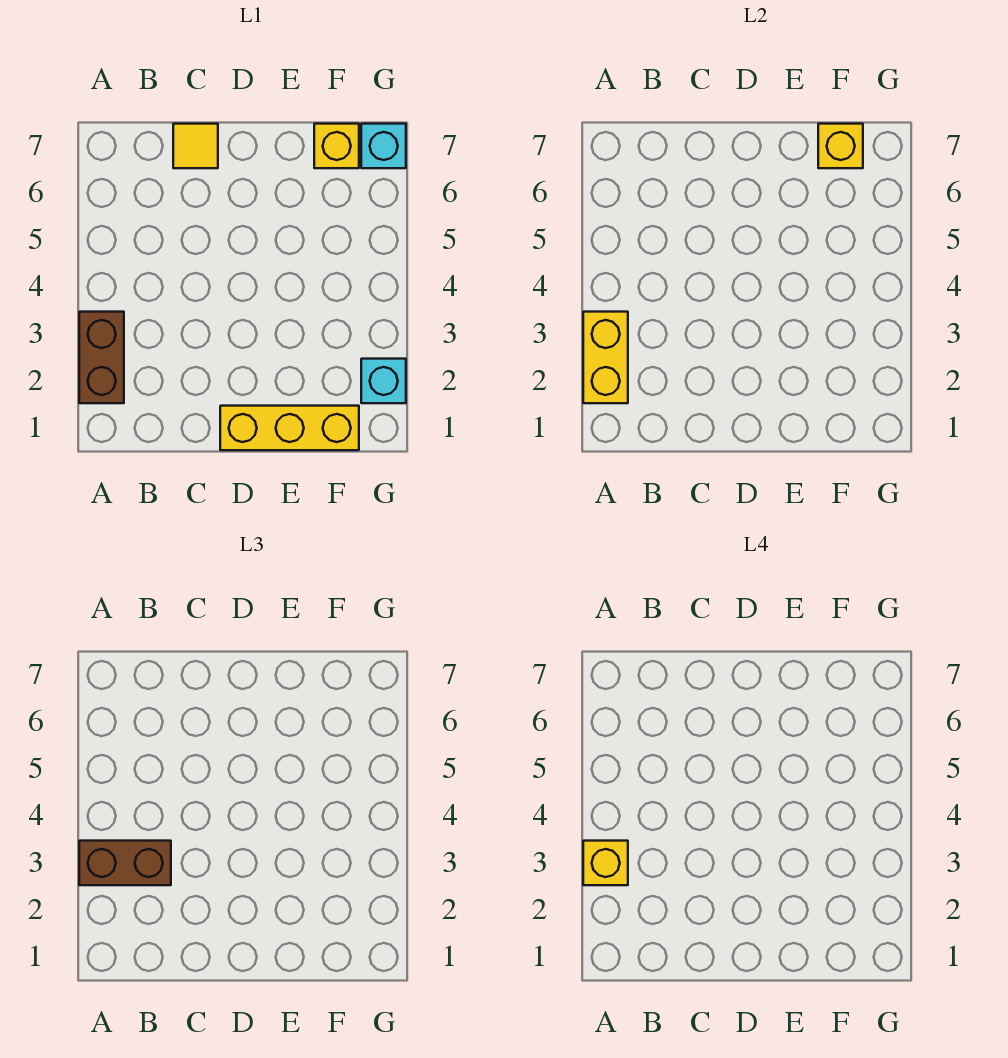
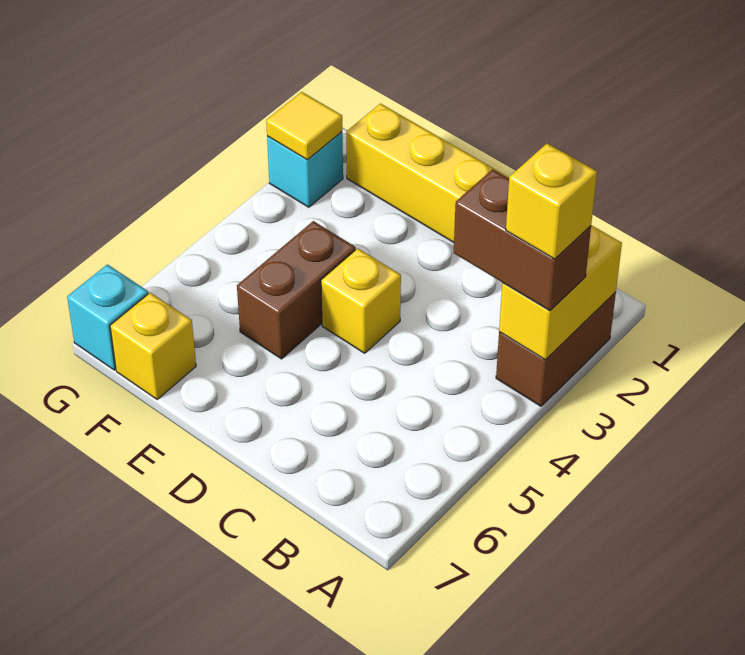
yellow tile C7 level 1 -> yellow tile G2 level 2
none -> brown brick E4:E5 level 1
yellow brick F7 level 2 -> yellow brick D4 level 1

